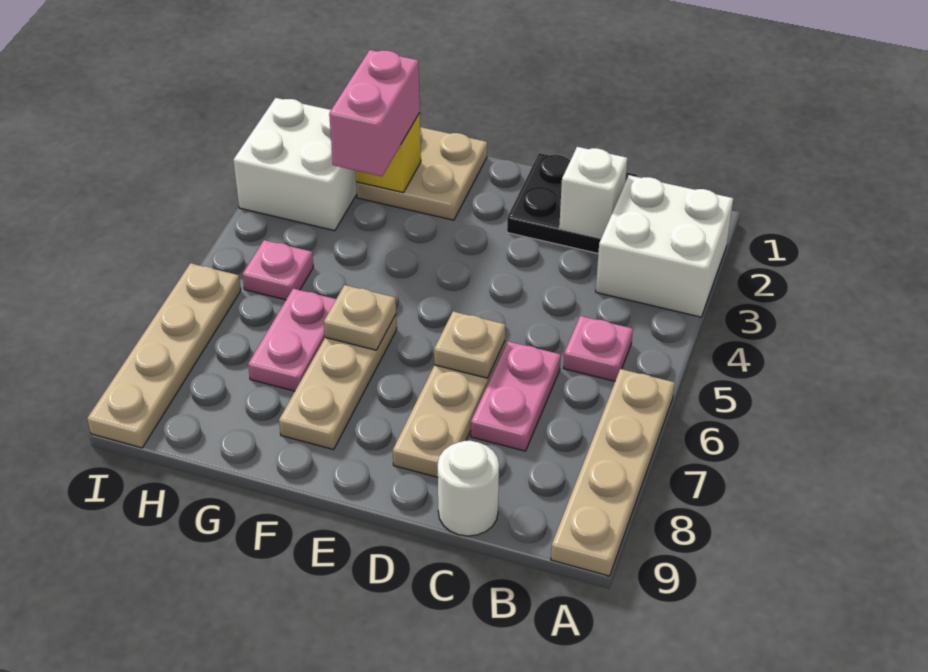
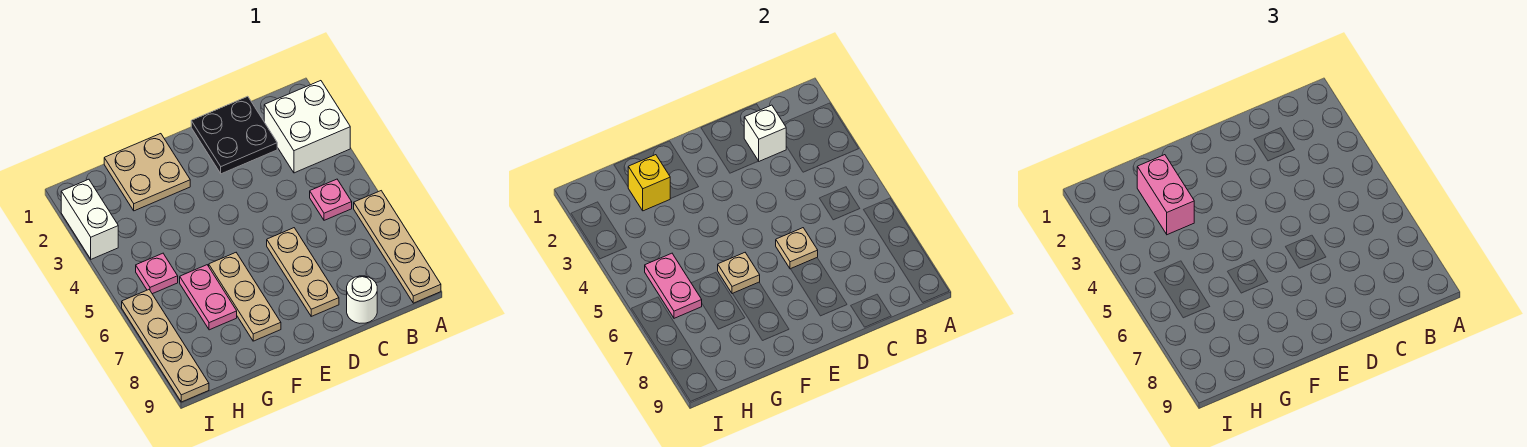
pink plate C6:C7 level 1 -> pink plate H5:H6 level 2
white brick H2:I3 level 1 -> white brick I2:I3 level 1

